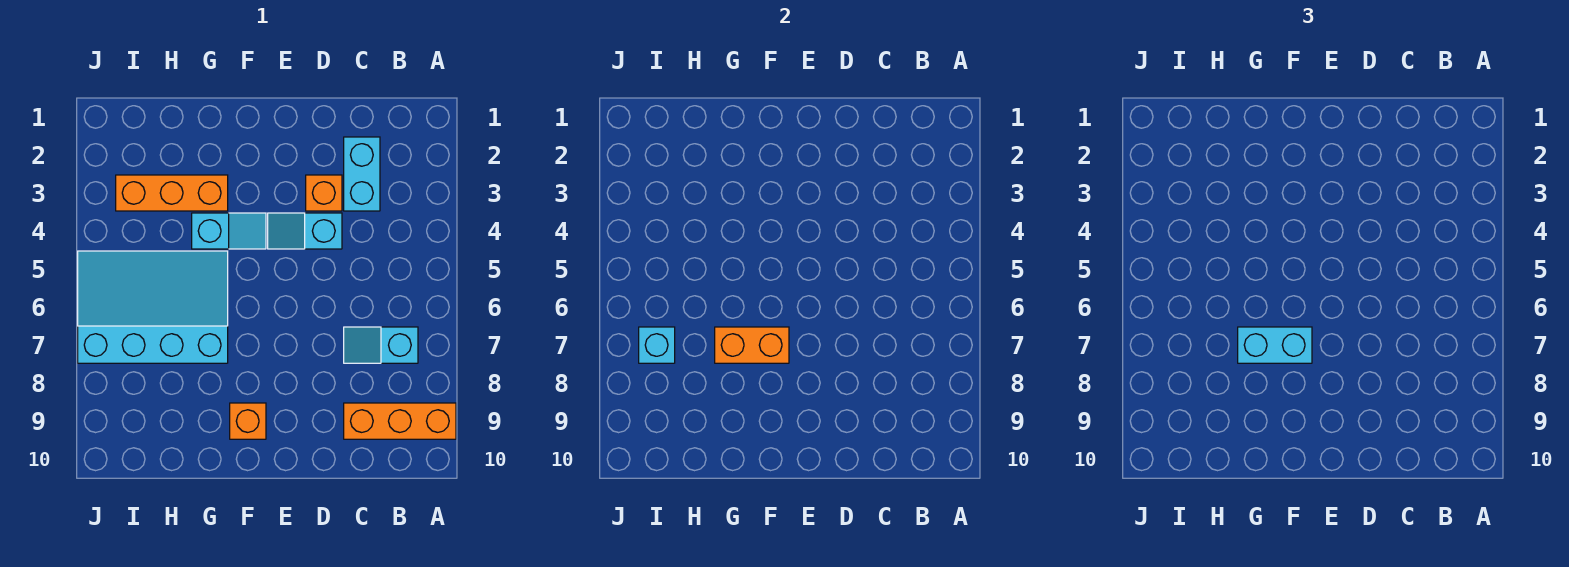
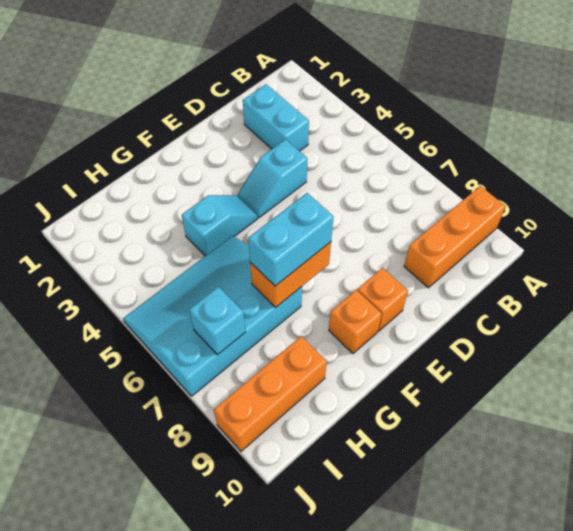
cyan slope B7:C7 level 1 top B -> none
orange brick D3 level 1 -> orange brick E9 level 1
orange brick G3:I3 level 1 -> orange brick H9:J9 level 1

